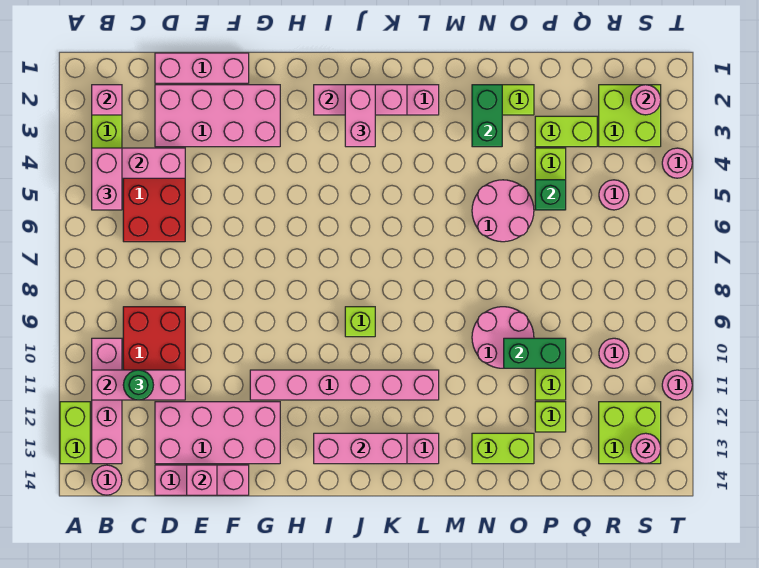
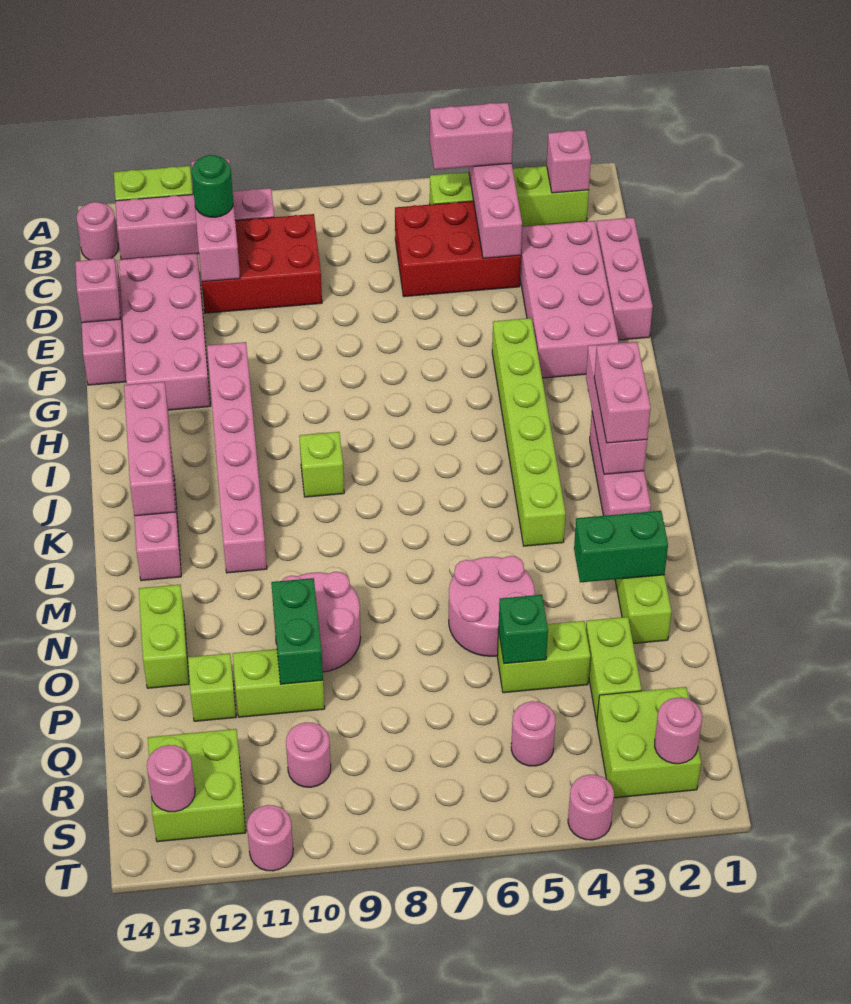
none -> lime brick G4:L4 level 1
pink brick J2:J3 level 3 -> pink brick J2:K2 level 3

